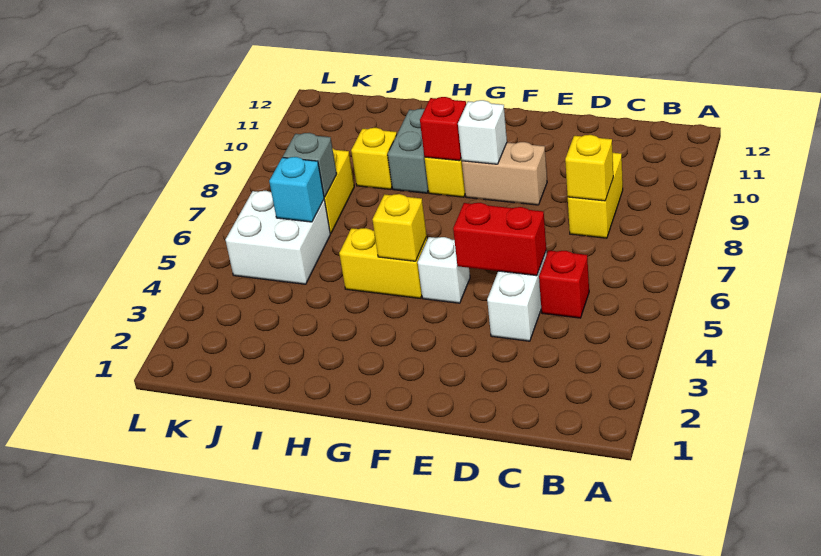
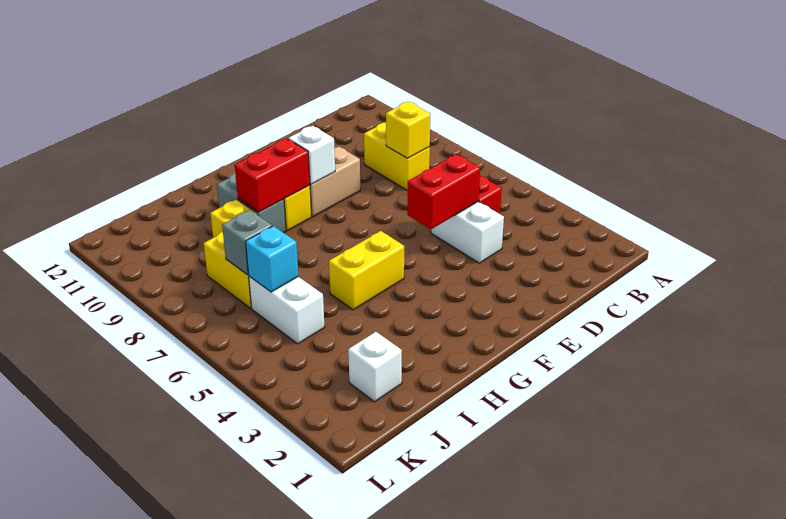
white brick F5 level 1 -> white brick J2 level 1
yellow brick G5 level 2 -> none
red brick G9 level 2 -> red brick G9:H9 level 2
white brick J5:K6 level 1 -> white brick J5:J6 level 1

